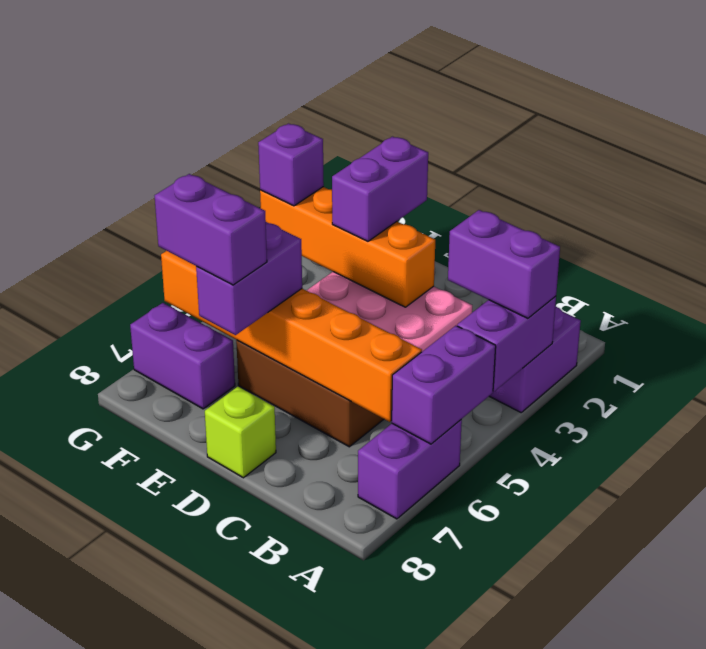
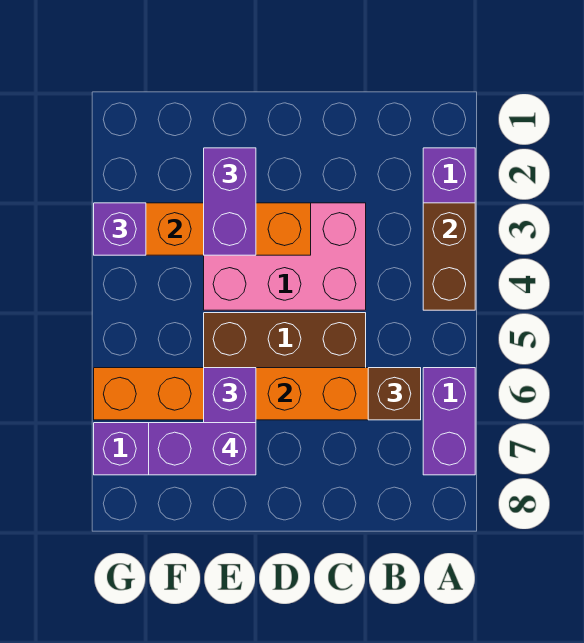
purple brick A3:A4 level 2 -> brown brick A3:A4 level 2
purple brick A3:B3 level 3 -> none
purple brick A5:A6 level 2 -> none
none -> brown brick B6 level 3
lime brick D8 level 1 -> none

